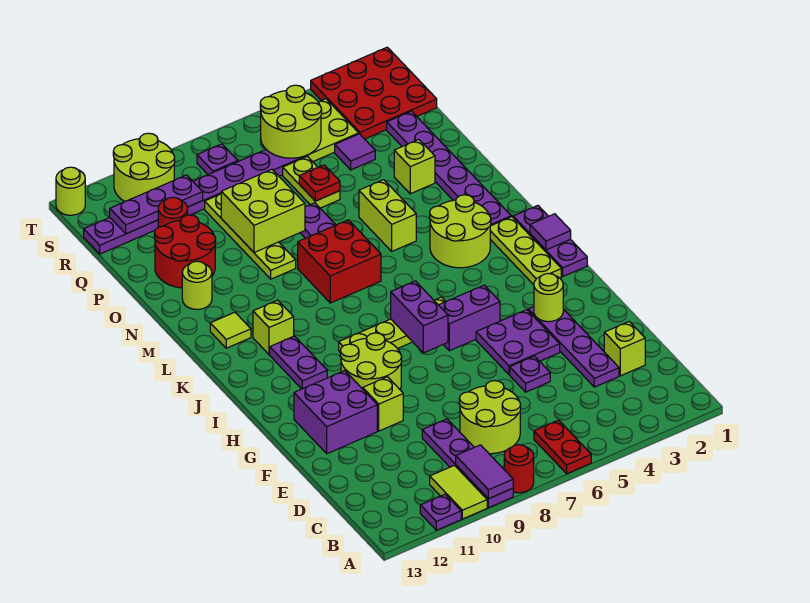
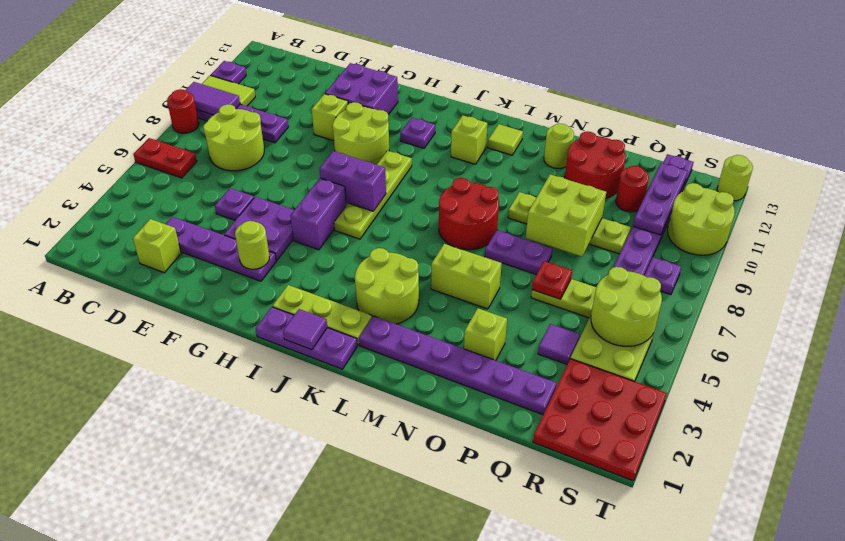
purple plate I11:J11 level 1 -> purple plate I11 level 1
red brick L7:M8 level 1 -> red round brick L7:M8 level 1

